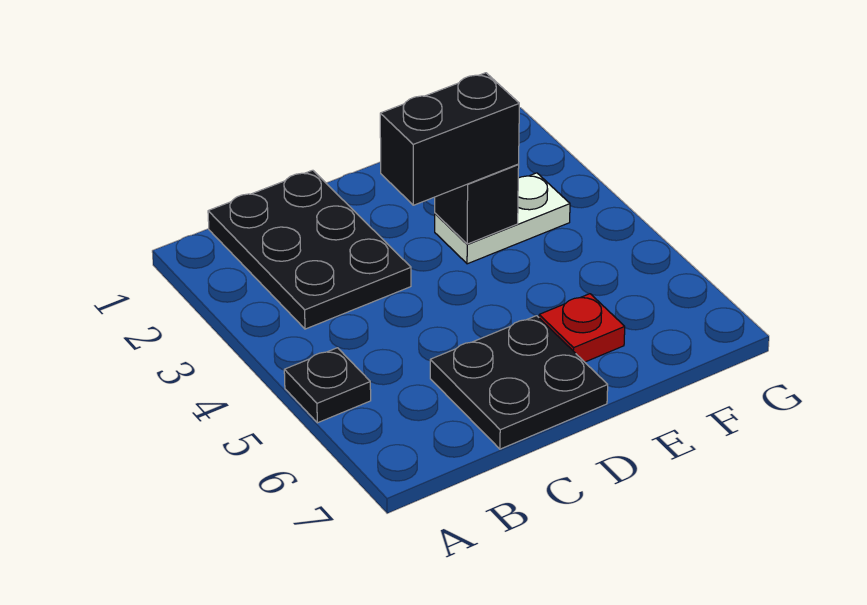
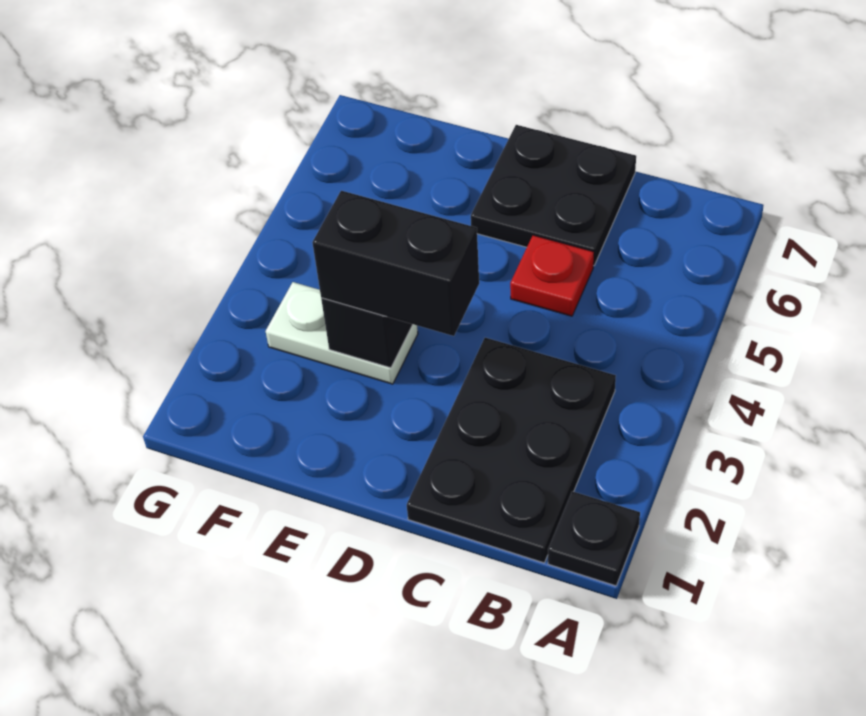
black plate A5 level 1 -> black plate A1 level 1
red plate E6 level 1 -> red plate C5 level 1

